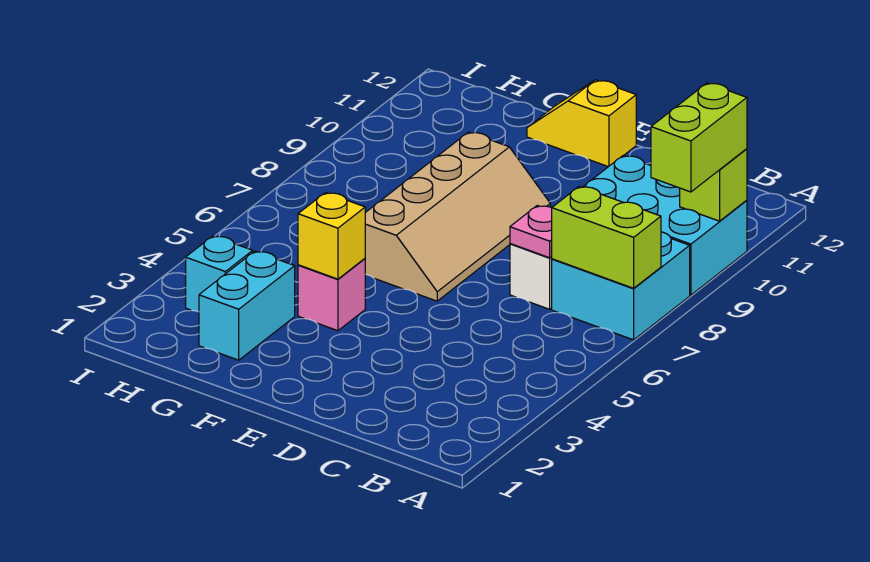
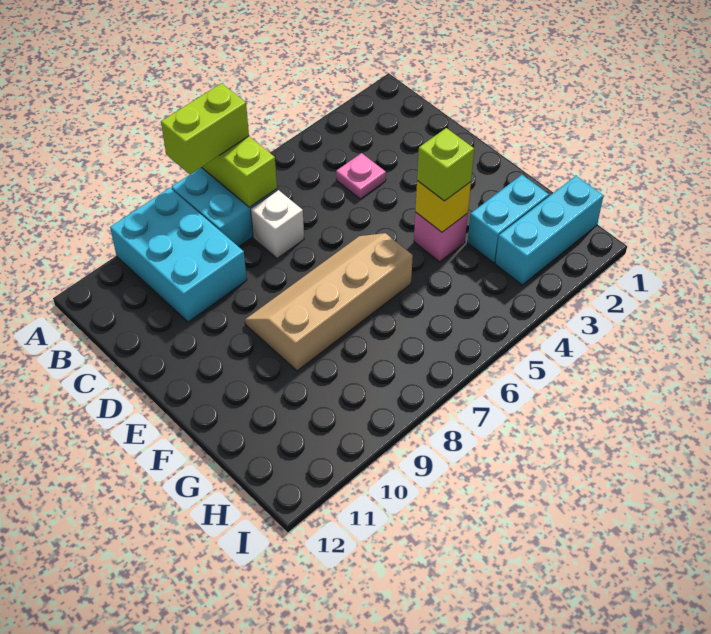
lime brick A9:A10 level 3 -> lime brick A7:A8 level 3
lime brick A10 level 2 -> lime brick F4 level 3
pink plate C7 level 2 -> pink plate C4 level 1
yellow slope E12:F12 level 1 top E -> none
cyan brick H3 level 1 -> cyan brick H1:H3 level 1

